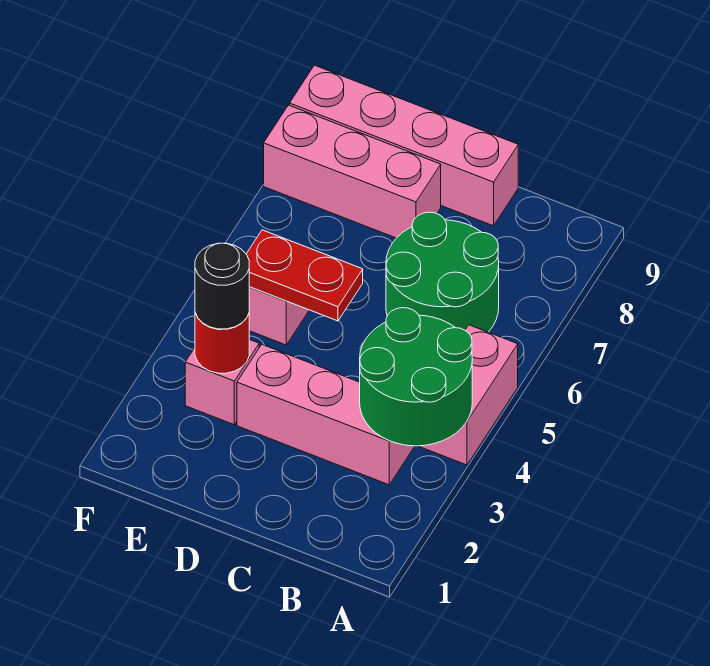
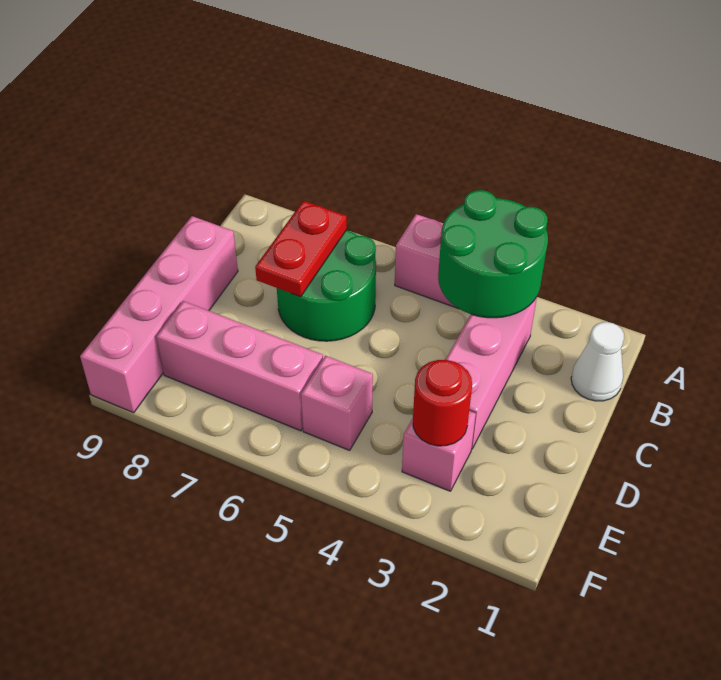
none -> white cone B1 level 1
red plate D5:E5 level 2 -> red plate B7:C7 level 2
pink brick D8:F8 level 1 -> pink brick E6:E8 level 1
black round brick E3 level 3 -> none

